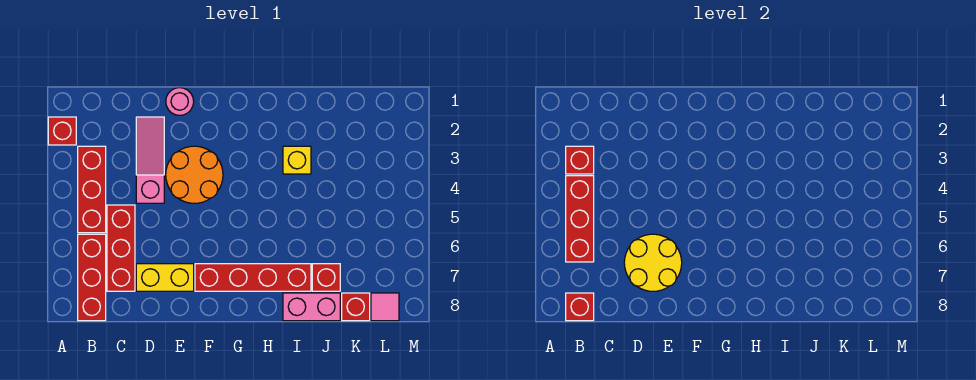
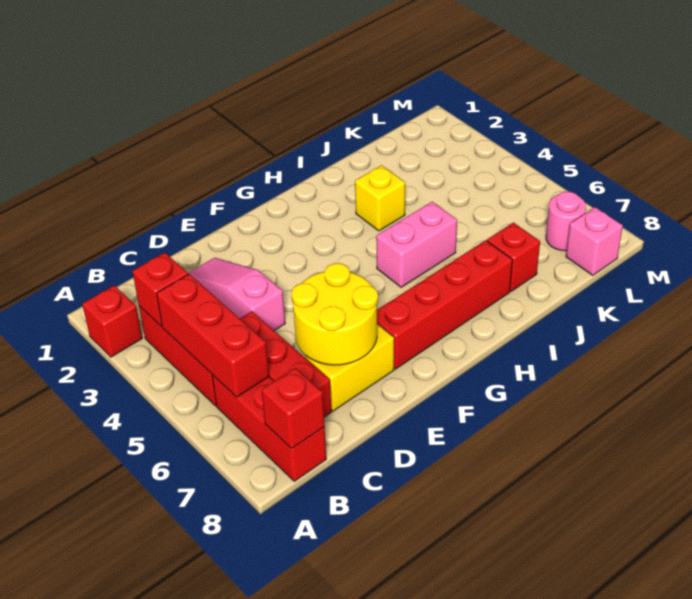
pink round brick E1 level 1 -> pink round brick L7 level 1
orange round brick E3:F4 level 1 -> none
pink brick I8:J8 level 1 -> pink brick H5:I5 level 1
red brick K8 level 1 -> none
pink tile L8 level 1 -> pink brick L8 level 1

